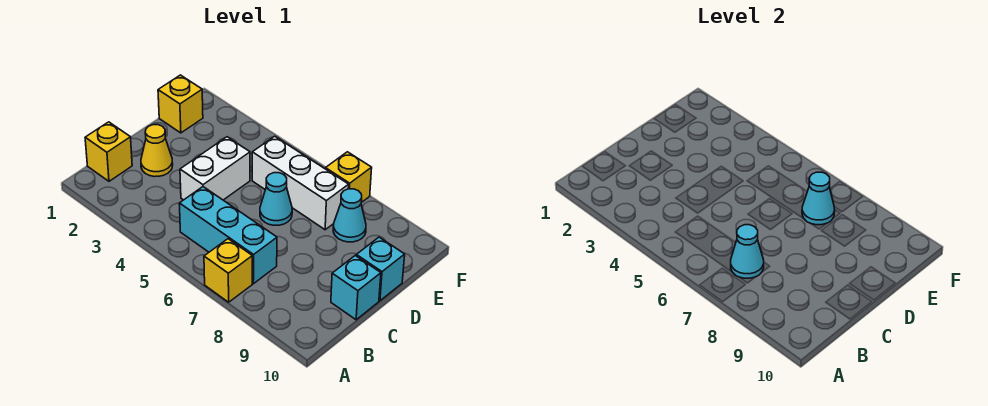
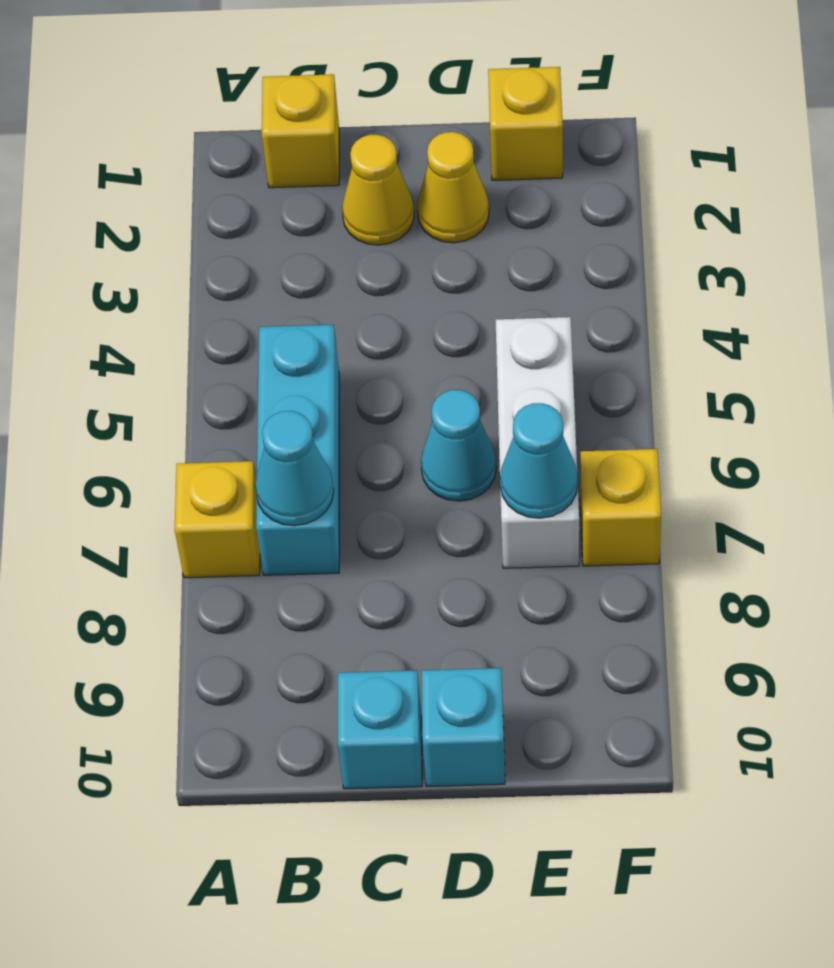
white brick C4:D4 level 1 -> none
none -> yellow cone D2 level 1
cyan cone E8 level 1 -> none

